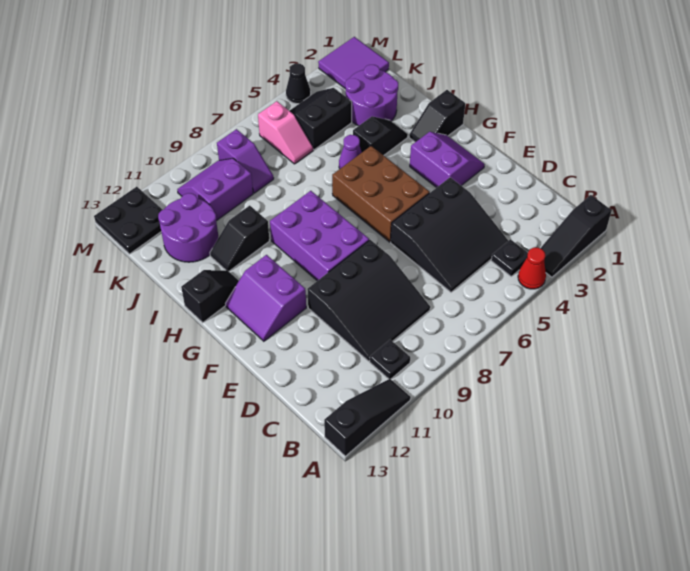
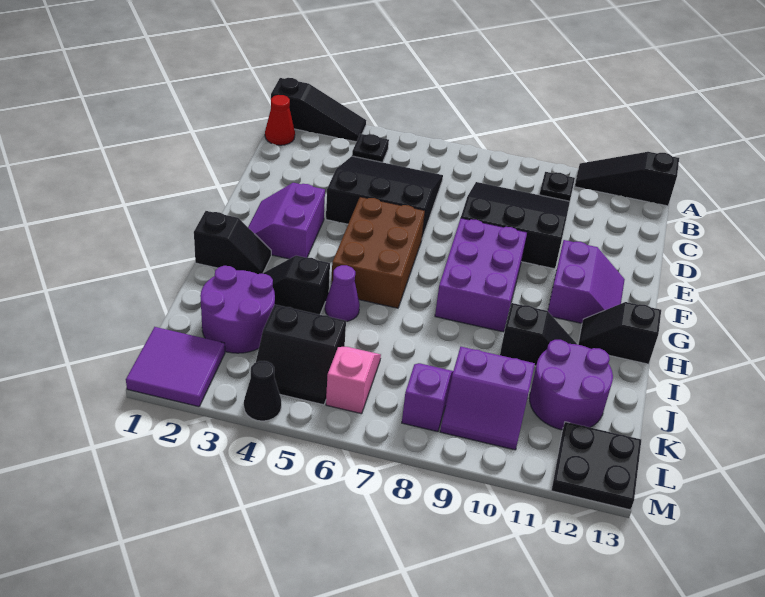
red cone A4 level 1 -> red cone B1 level 1

